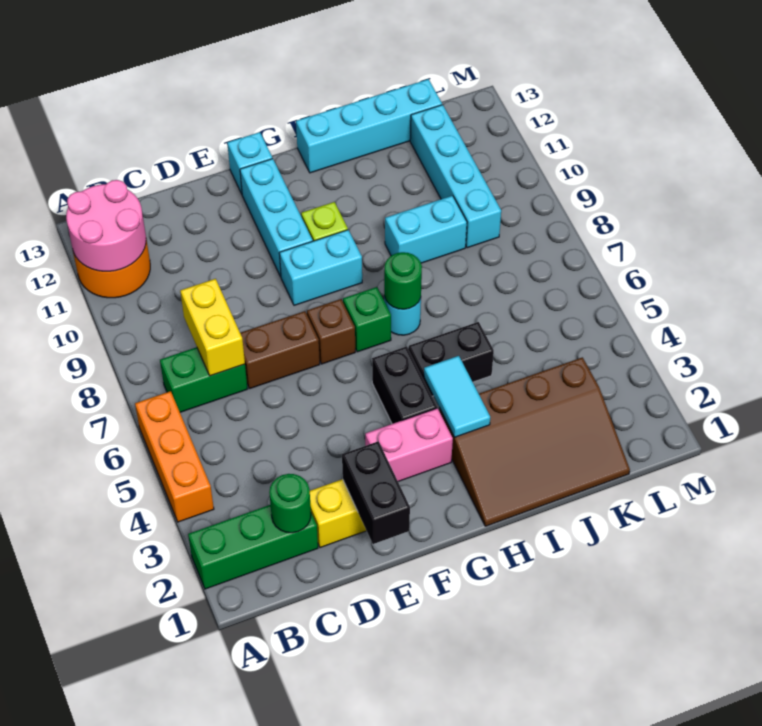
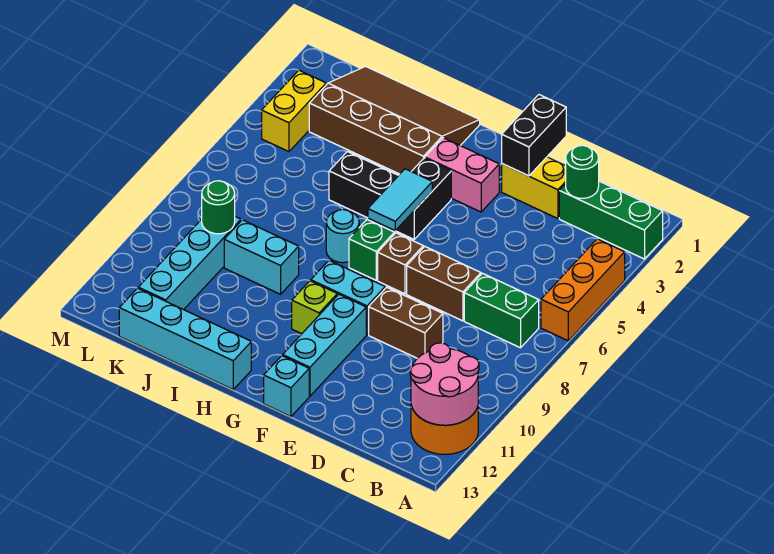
yellow brick C7:C8 level 2 -> yellow brick L3:L4 level 1
none -> brown brick D9:E9 level 1
cyan tile H3:H4 level 2 -> cyan tile G5:G6 level 2
green round brick H7 level 2 -> green round brick K9 level 2

